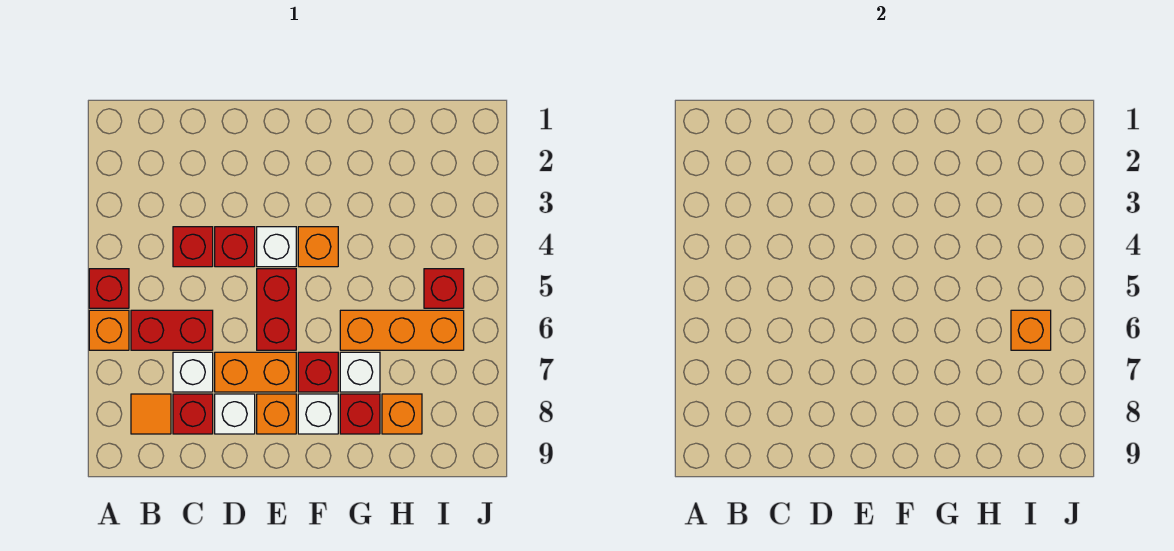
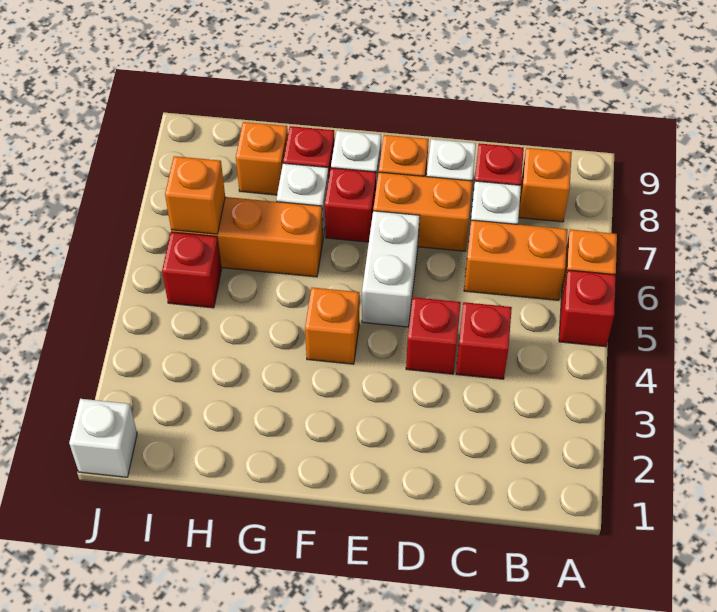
red brick B6:C6 level 1 -> orange brick B6:C6 level 1
orange tile B8 level 1 -> orange brick B8 level 1
white brick E4 level 1 -> white brick J1 level 1
red brick E5:E6 level 1 -> white brick E5:E6 level 1

